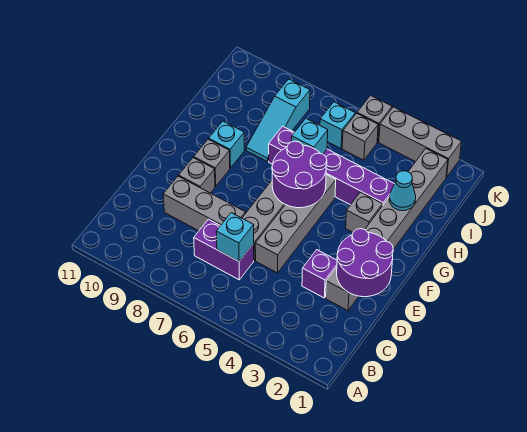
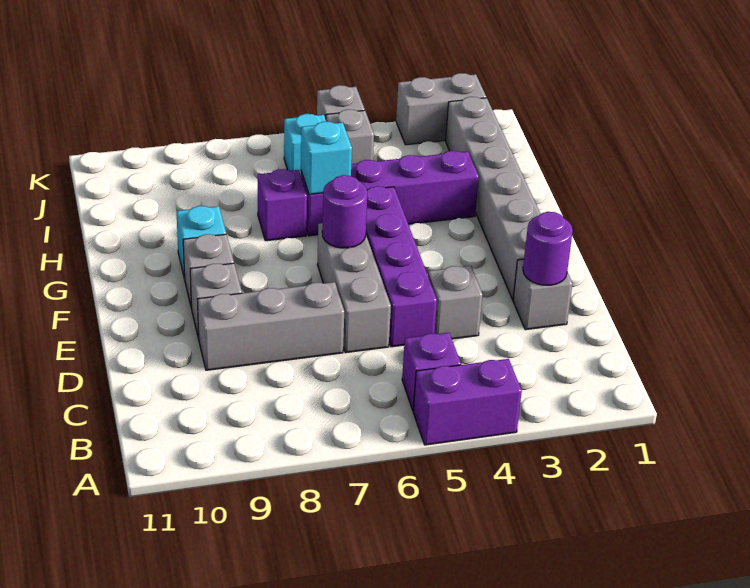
purple brick C6:C7 level 1 -> purple brick A4:A5 level 1
cyan brick C6 level 2 -> none
purple round brick D1:E2 level 2 -> purple round brick D2 level 2
purple brick D3 level 1 -> purple brick B5 level 1
grey brick D5:G5 level 1 -> purple brick D5:G5 level 1
purple round brick F5:G6 level 2 -> purple round brick F6 level 2
grey brick G3 level 1 -> grey brick D4 level 1
cyan cone H2 level 2 -> none
cyan slope H8:J8 level 1 top J -> none
grey brick K2:K4 level 1 -> grey brick K2:K3 level 1

